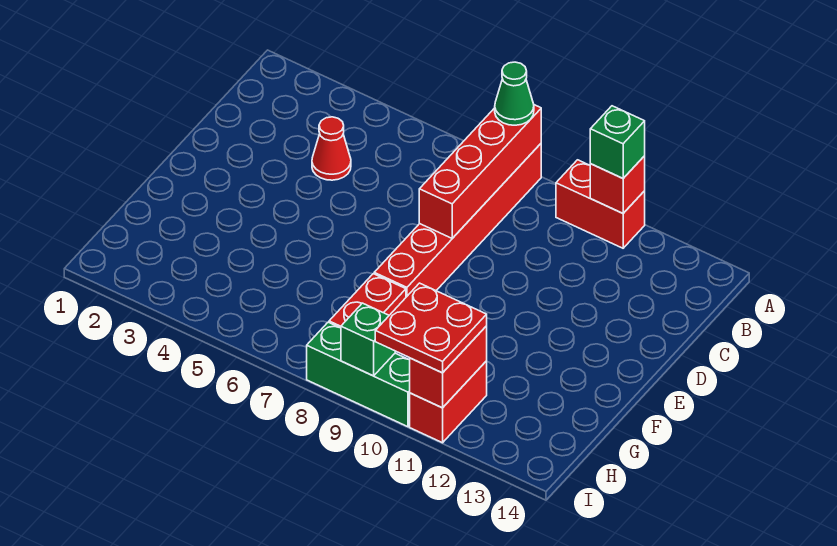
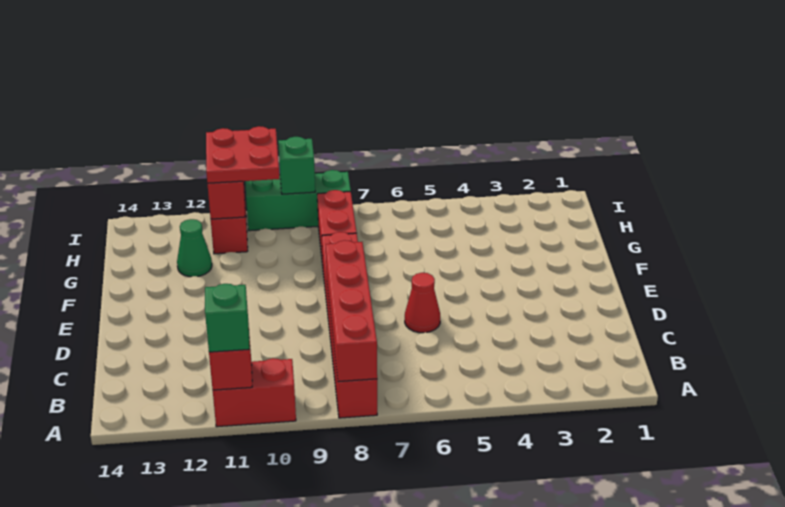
green cone A8 level 3 -> green cone G12 level 1
red cone C4 level 1 -> red cone D6 level 1

